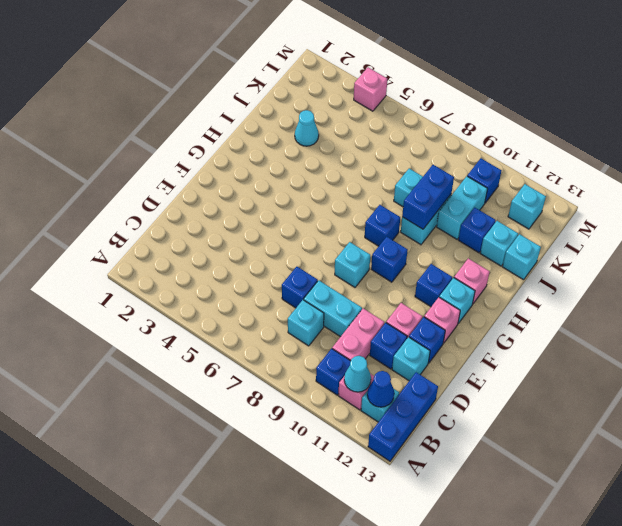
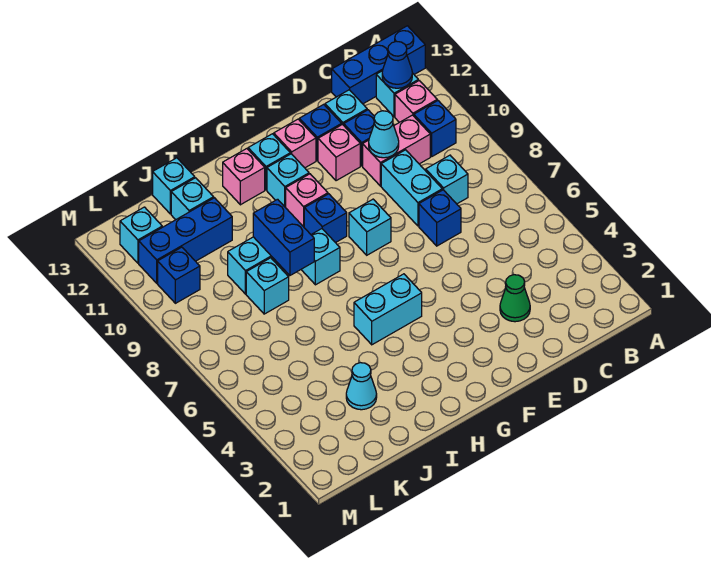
cyan cone B11 level 2 -> cyan cone D10 level 2
none -> green cone D3 level 1
blue brick G11 level 1 -> cyan brick G11 level 1
blue brick H8 level 1 -> cyan brick H8 level 1
blue brick I9:J9 level 2 -> blue brick I8:I9 level 2
cyan brick J10:K10 level 1 -> cyan brick G5:H5 level 1
blue brick J11 level 1 -> blue brick J11:L11 level 1
pink brick M4 level 1 -> pink brick G10 level 1

